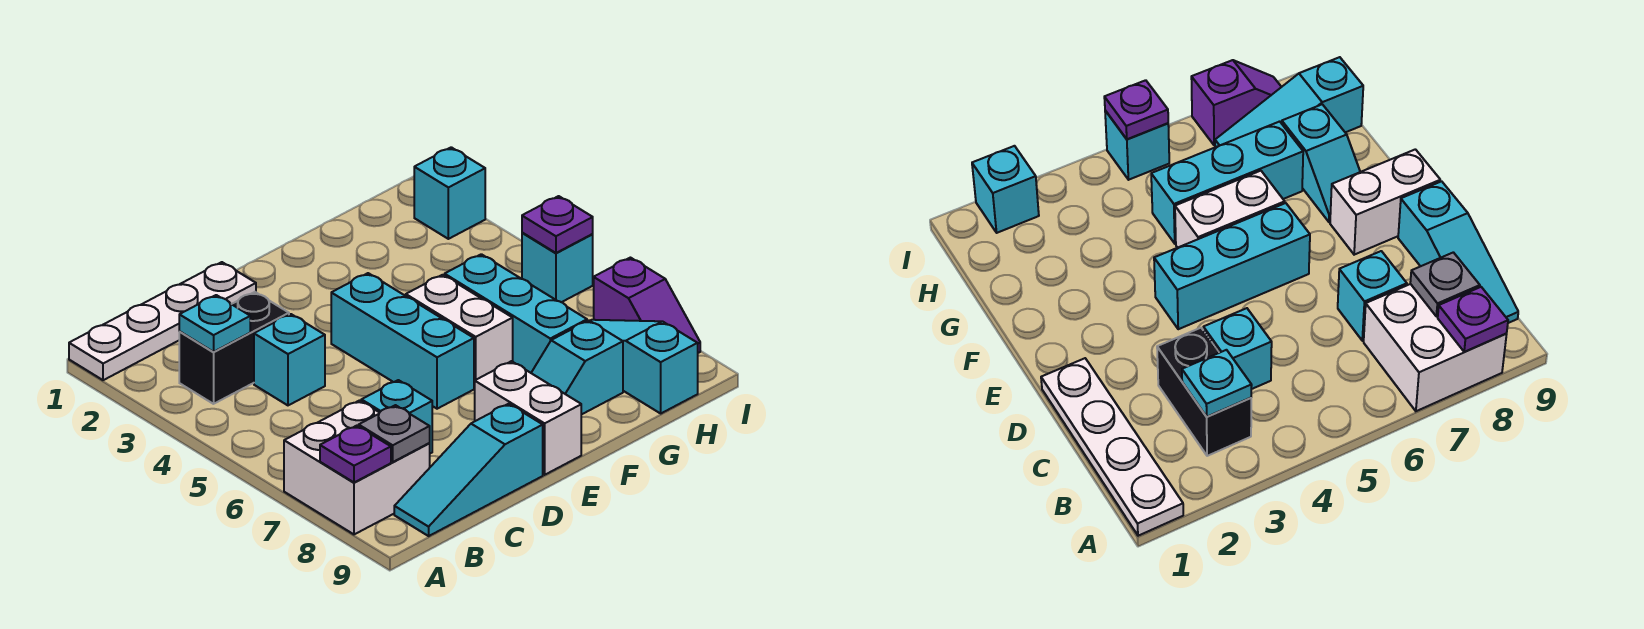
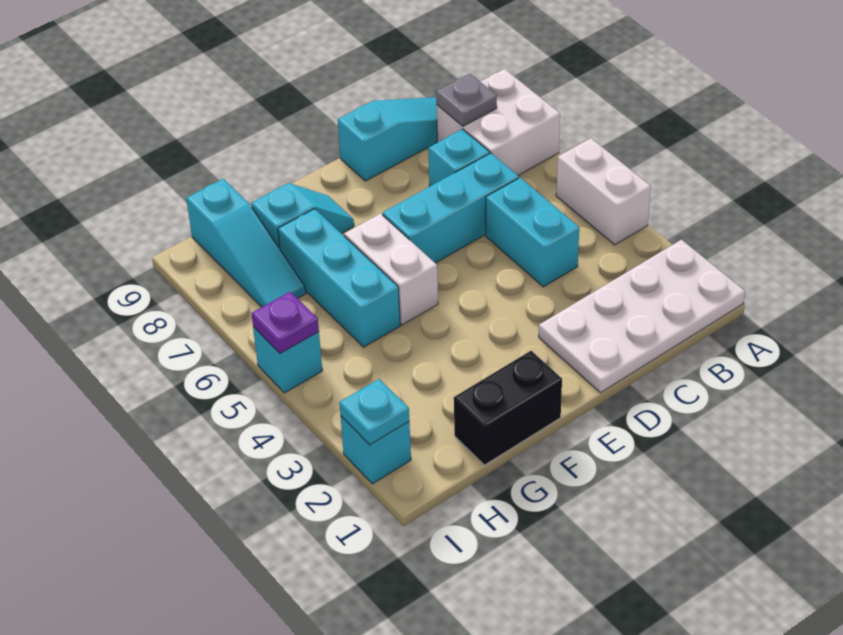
white plate A1:D1 level 1 -> white plate A1:D2 level 1
purple plate A8 level 2 -> none
black brick B3:C3 level 1 -> black brick F1:G1 level 1
cyan plate B3 level 2 -> cyan plate I2 level 2
cyan brick C4 level 1 -> cyan brick C4:C5 level 1
cyan brick E4:E6 level 1 -> cyan brick C6:E6 level 1
white brick E8:E9 level 1 -> white brick A4:A5 level 1
purple slope I7:I8 level 1 top 7 -> none

